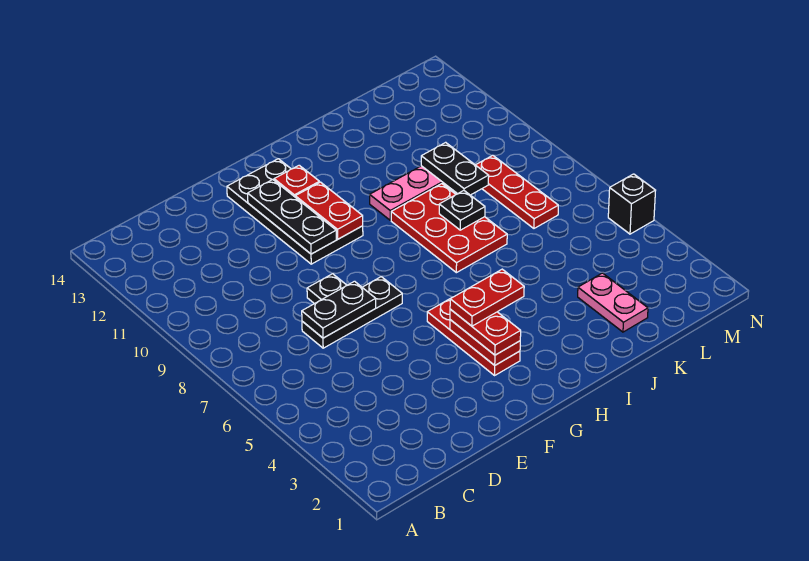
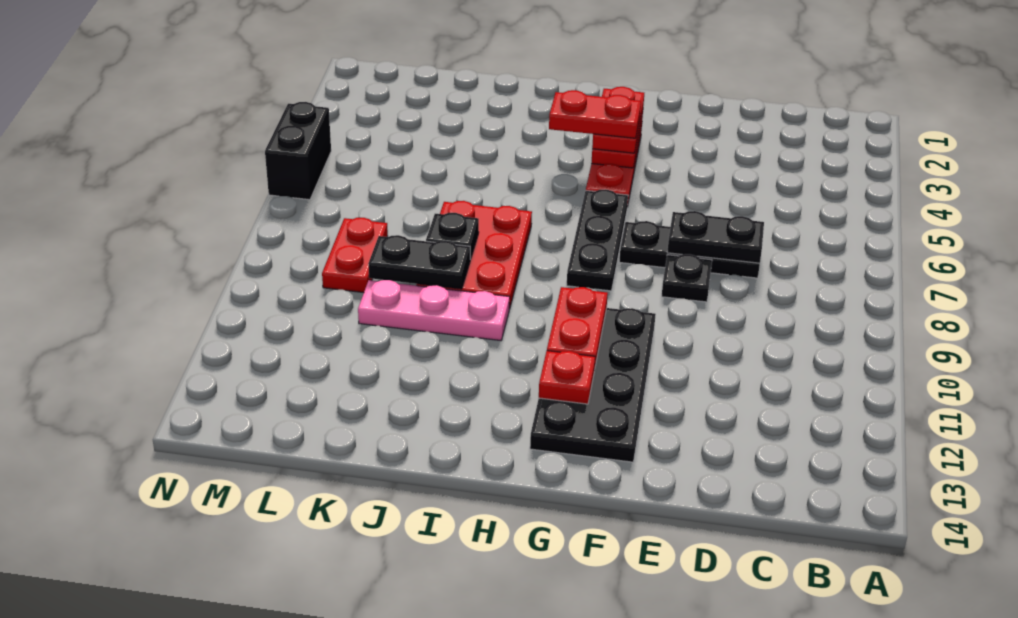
black plate F10:F12 level 2 -> black plate G6:G8 level 1
pink plate K2:K3 level 1 -> none
black plate K9:K10 level 2 -> black plate J9:K9 level 2
red plate L7:L9 level 1 -> red plate L8:L9 level 1
black brick N5 level 1 -> black brick N5:N6 level 1

